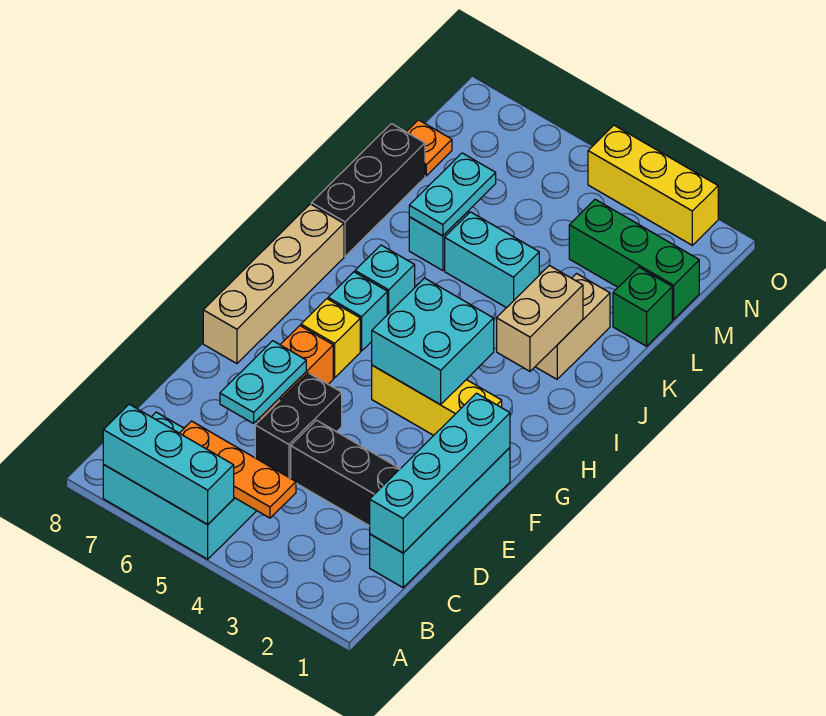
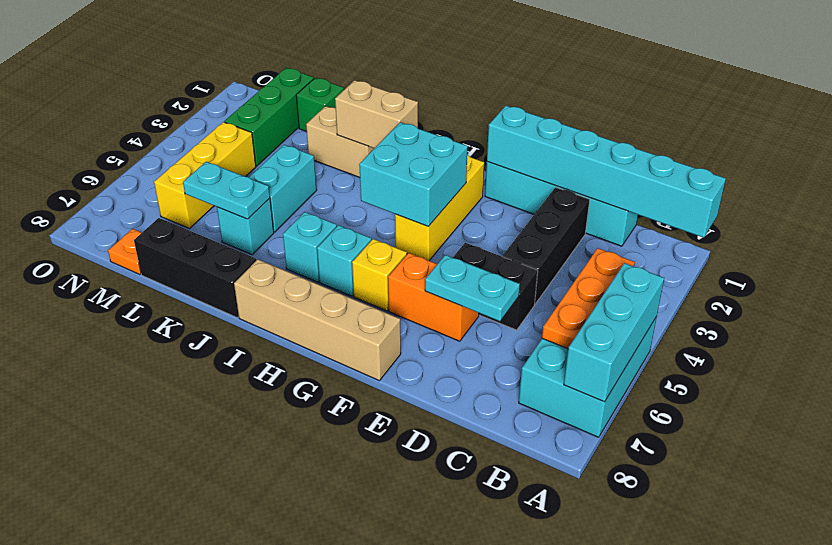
cyan brick C1:F1 level 2 -> cyan brick A1:F1 level 2
yellow brick O2:O4 level 1 -> yellow brick M4:M6 level 1

